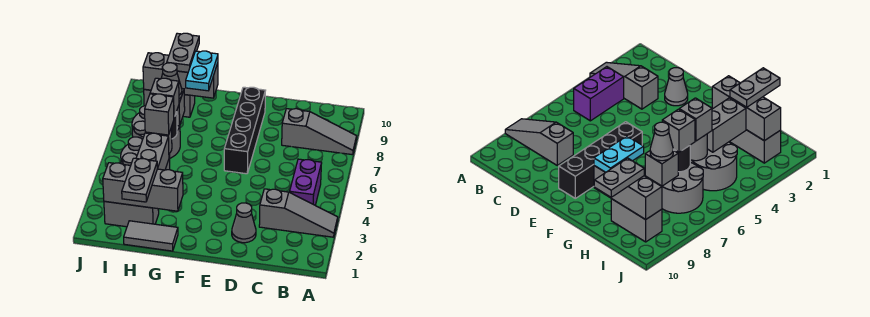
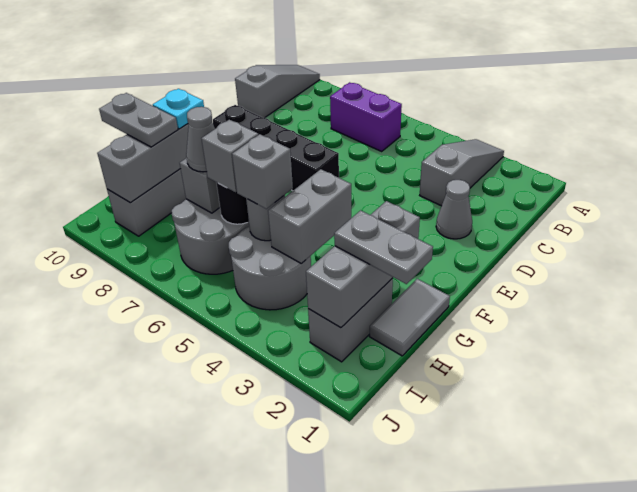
grey slope A8:C8 level 1 top C -> grey slope A10:C10 level 1 top C
purple brick B4:B5 level 1 -> purple brick B6:B7 level 1
cyan plate G8:G9 level 3 -> cyan plate G9 level 3
grey brick H3:H4 level 2 -> grey brick G4:H4 level 2

